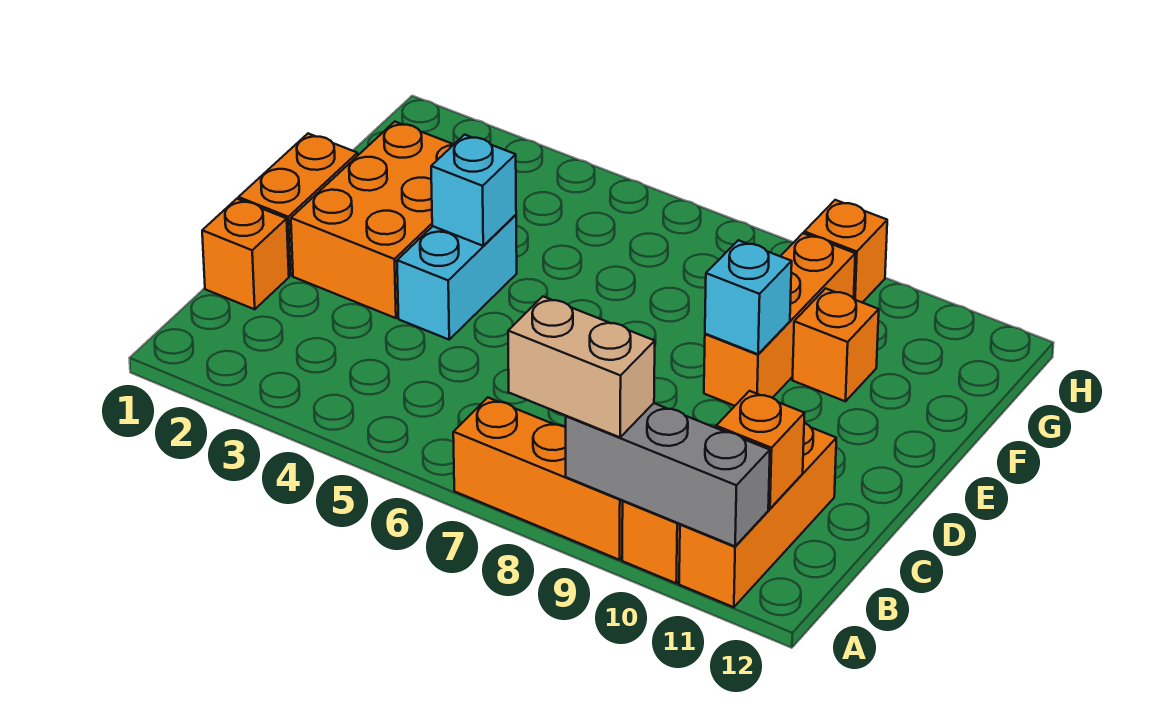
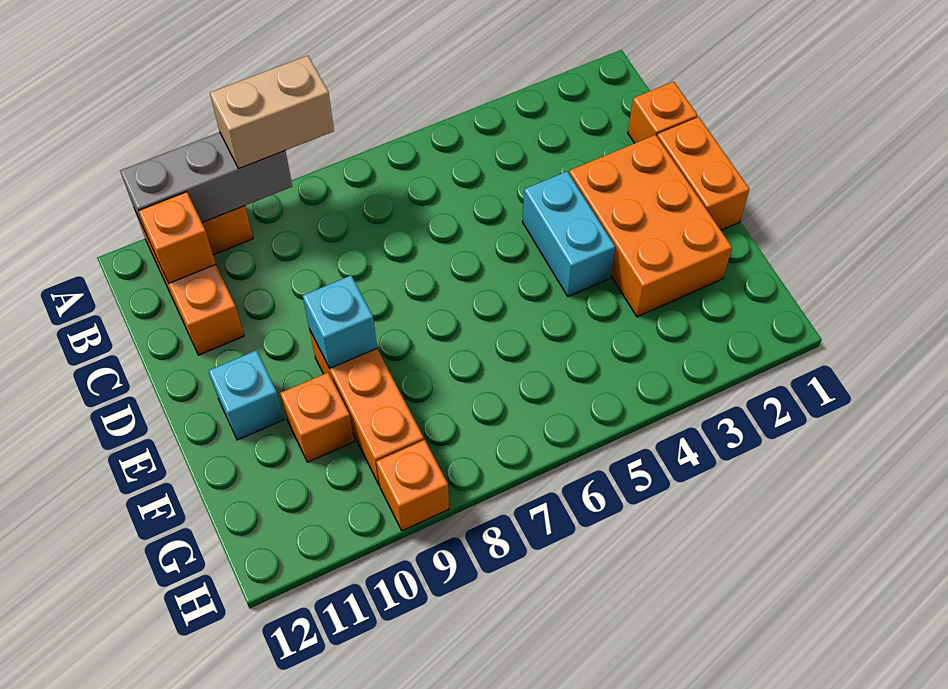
orange brick A7:A9 level 1 -> none
cyan brick E4 level 2 -> cyan brick E11 level 1

